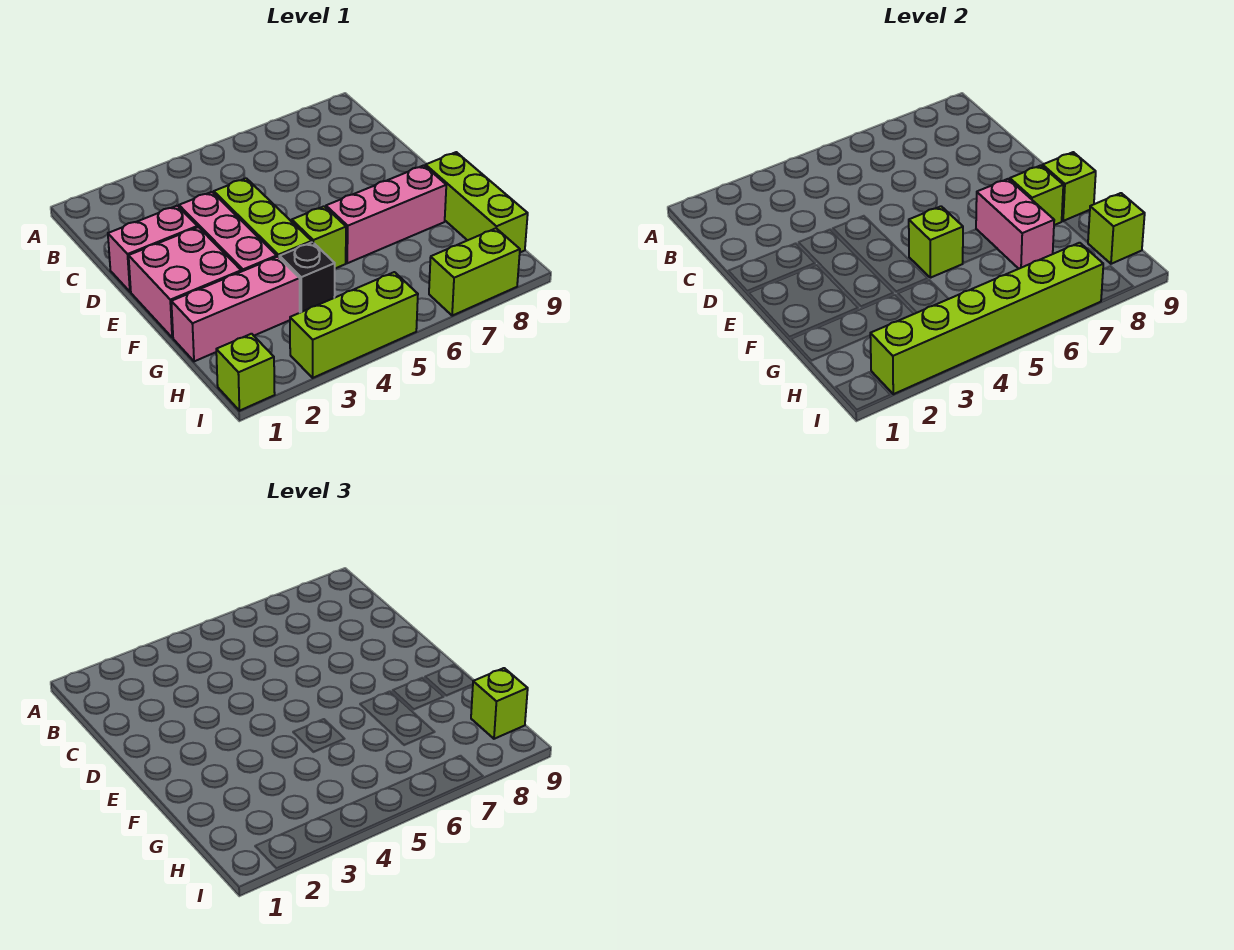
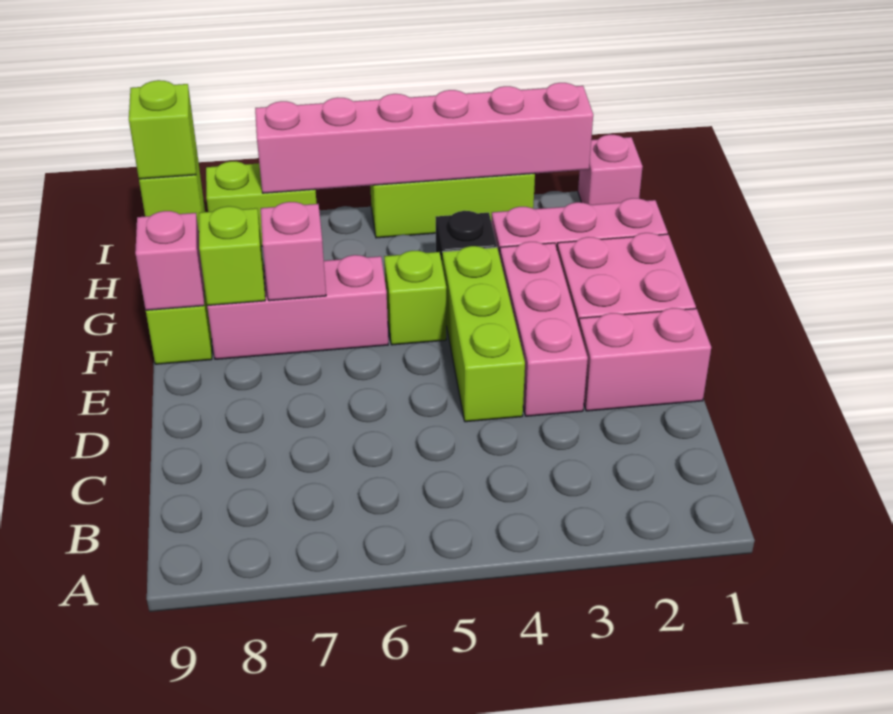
lime brick F5 level 2 -> none
pink brick F7:G7 level 2 -> pink brick F7 level 2
lime brick F9 level 2 -> pink brick F9 level 2
lime brick I1 level 1 -> pink brick I1 level 1
lime brick I2:I7 level 2 -> pink brick I2:I7 level 2

